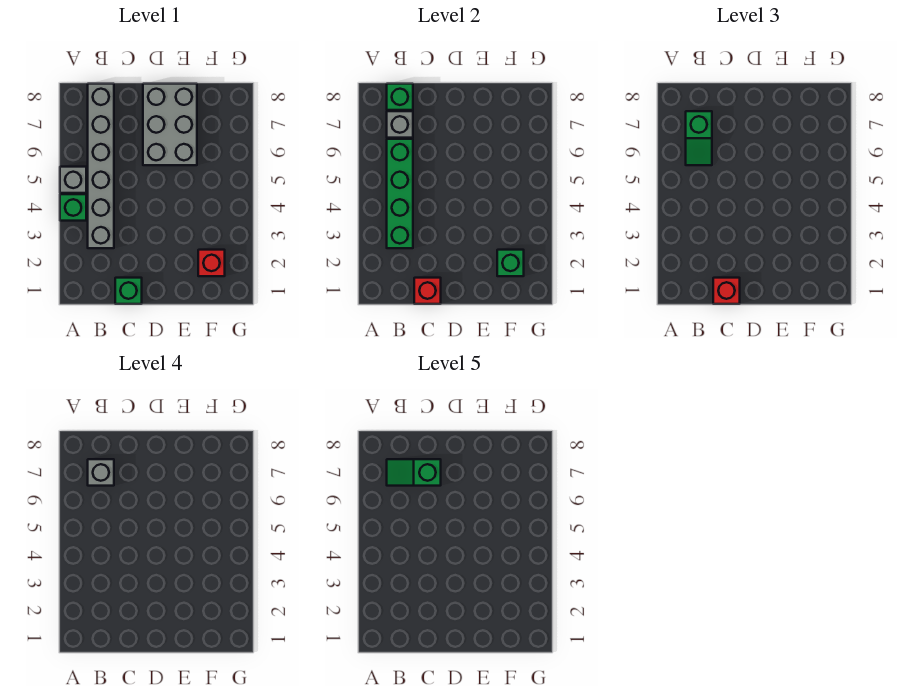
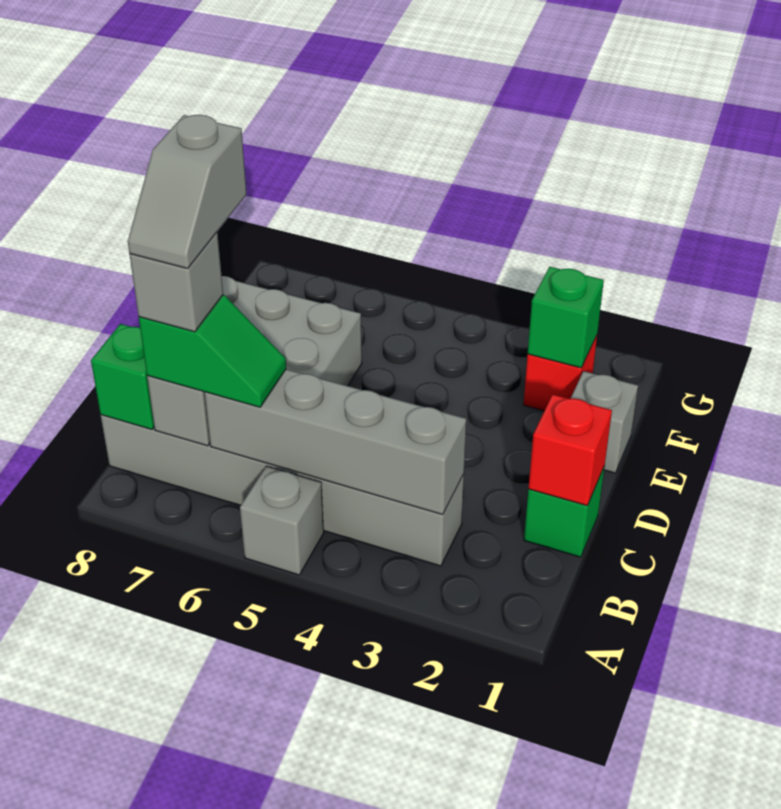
green brick A4 level 1 -> none
green brick B3:B6 level 2 -> grey brick B3:B6 level 2
green slope B7:C7 level 5 top C -> grey slope B7:C7 level 5 top C
red brick C1 level 3 -> none
none -> grey brick E1 level 1

